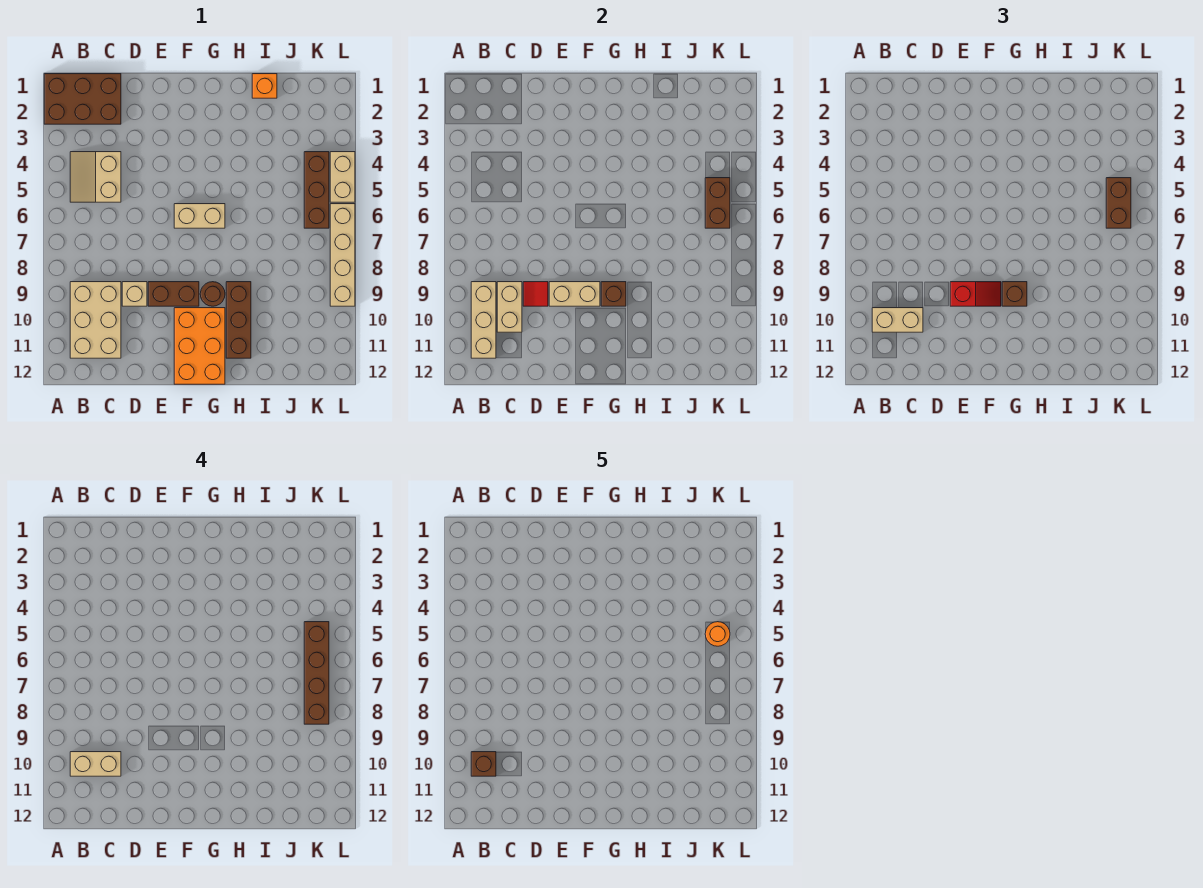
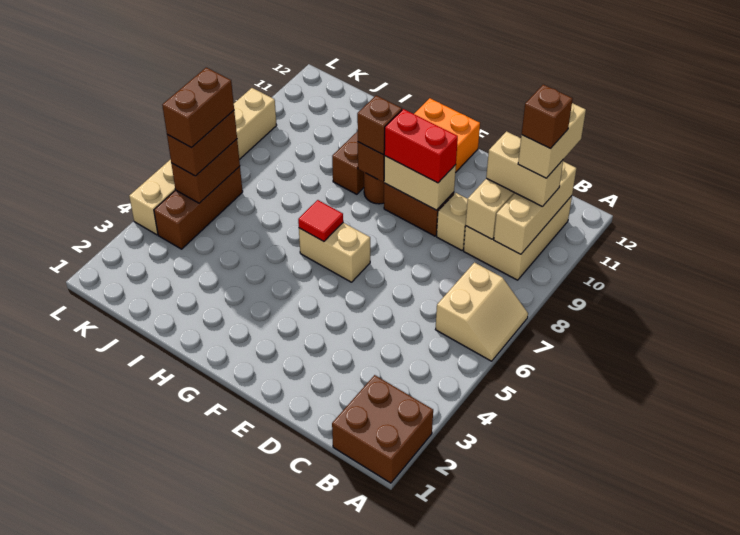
brown brick A1:C2 level 1 -> brown brick A1:B2 level 1
tan slope B4:C5 level 1 top C -> tan slope A6:B7 level 1 top B
tan brick B10:C10 level 4 -> tan brick B10:B11 level 4
red tile D9 level 2 -> red tile G6 level 2
red slope E9:F9 level 3 top E -> red brick E9:F9 level 3
orange brick I1 level 1 -> none
brown brick K5:K8 level 4 -> brown brick K5:K6 level 4
orange round brick K5 level 5 -> none

